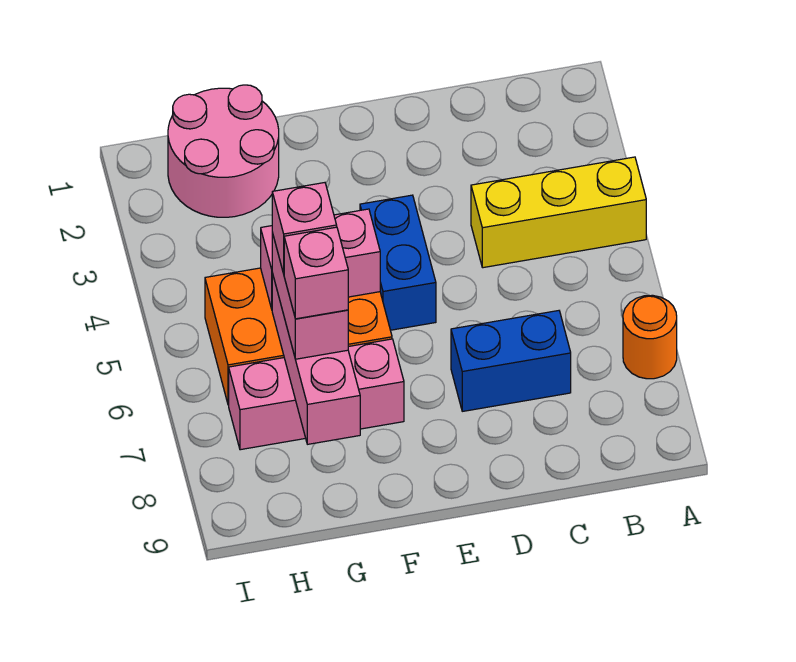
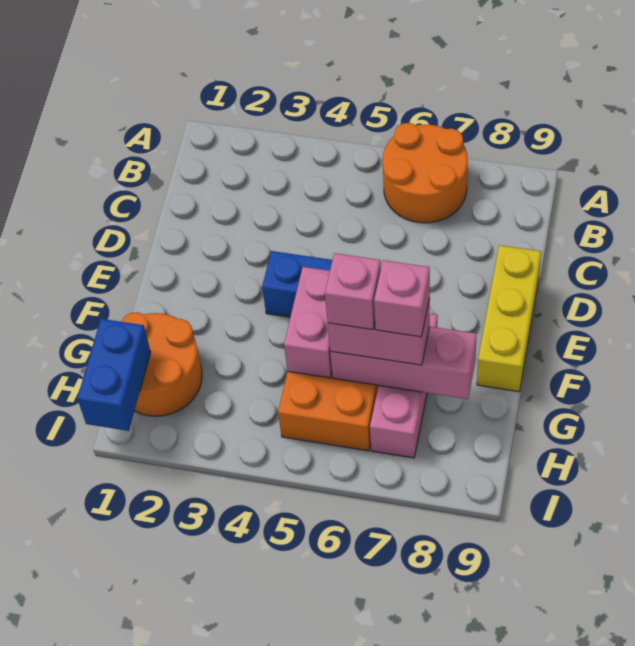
yellow brick A4:C4 level 1 -> yellow brick D9:F9 level 1
orange round brick A7 level 1 -> orange round brick A6:B7 level 1
blue brick C7:D7 level 1 -> blue brick H1:I1 level 2
pink round brick G1:H2 level 1 -> orange round brick G1:H2 level 1

